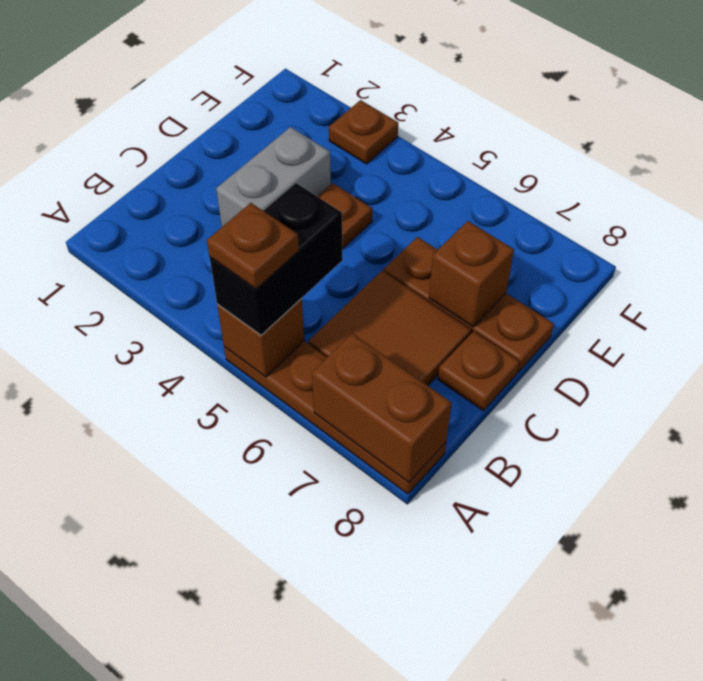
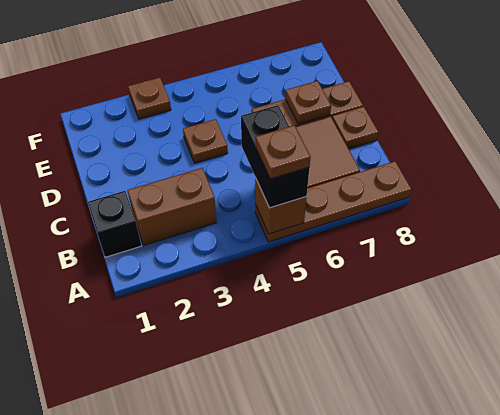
brown brick A7:A8 level 2 -> brown brick B2:B3 level 1
none -> black brick B1 level 1
grey brick C3:D3 level 1 -> none
brown brick D7 level 2 -> brown plate D7 level 2

